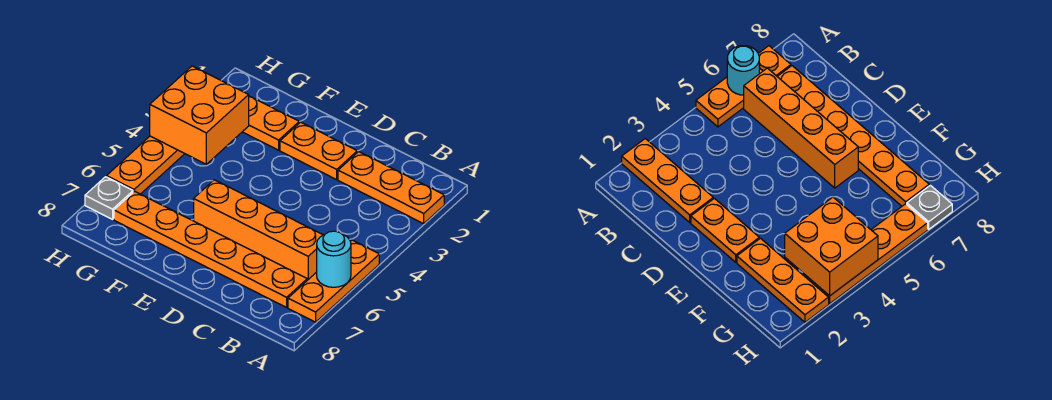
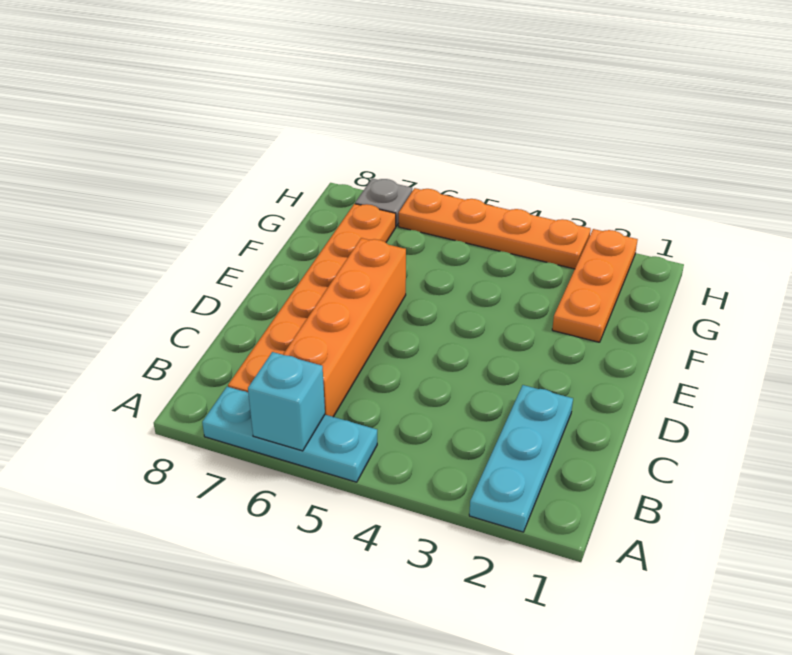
orange plate A2:C2 level 1 -> cyan plate A2:C2 level 1
orange plate A5:A7 level 1 -> cyan plate A5:A7 level 1
cyan round brick A6 level 2 -> cyan brick A6 level 2
orange plate D2:E2 level 1 -> none
orange brick G3:H4 level 2 -> none

